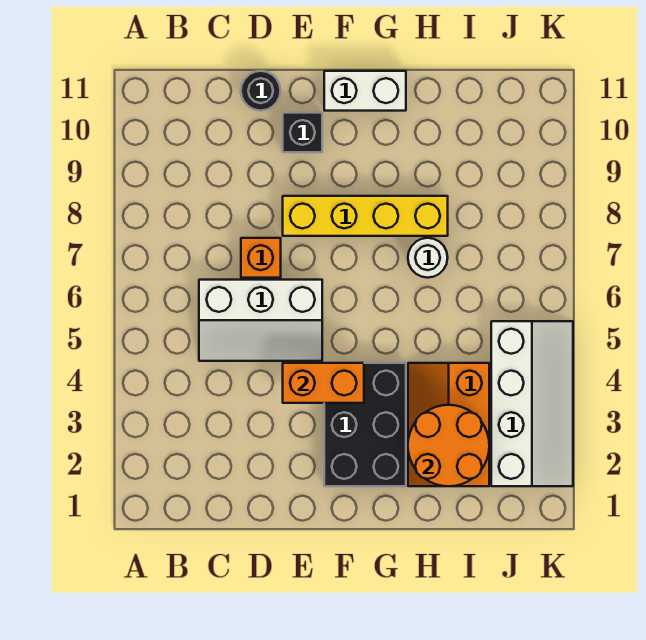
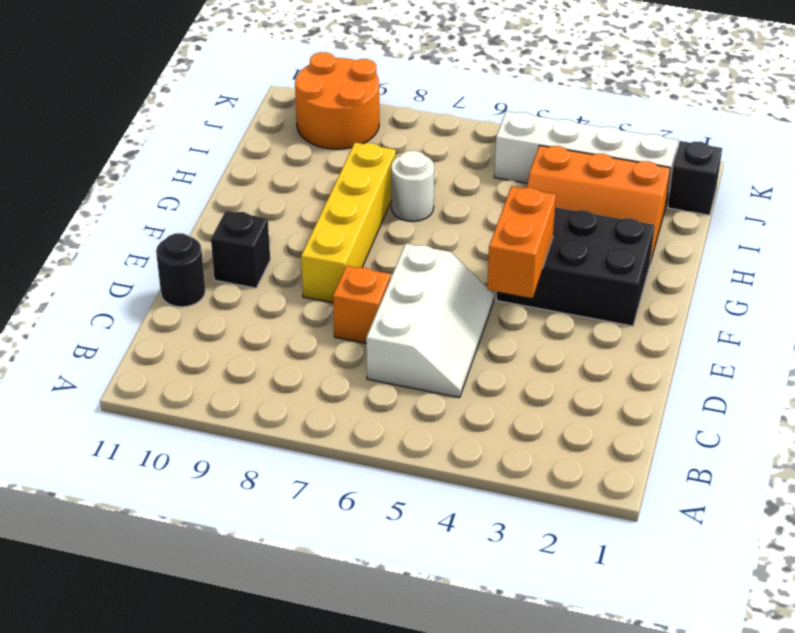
white brick F11:G11 level 1 -> none
orange round brick H2:I3 level 2 -> orange round brick J9:K10 level 1
none -> black brick J1 level 1

